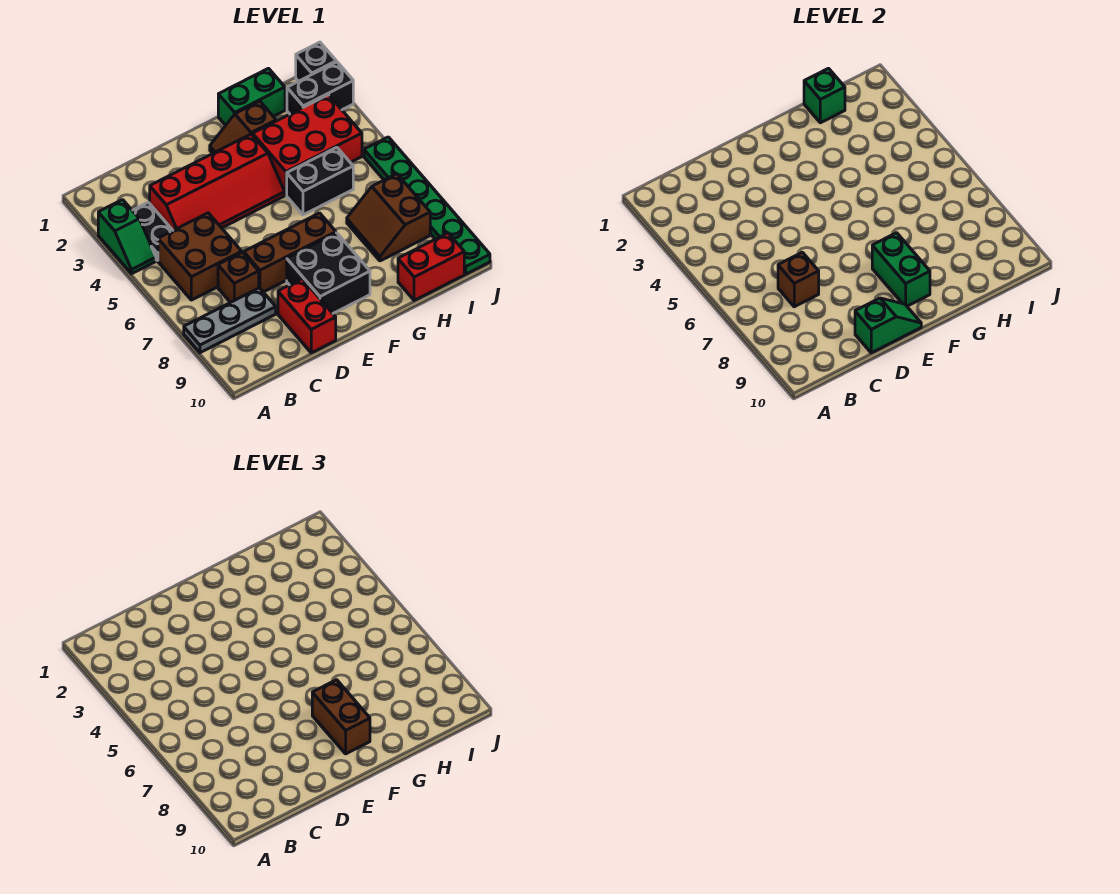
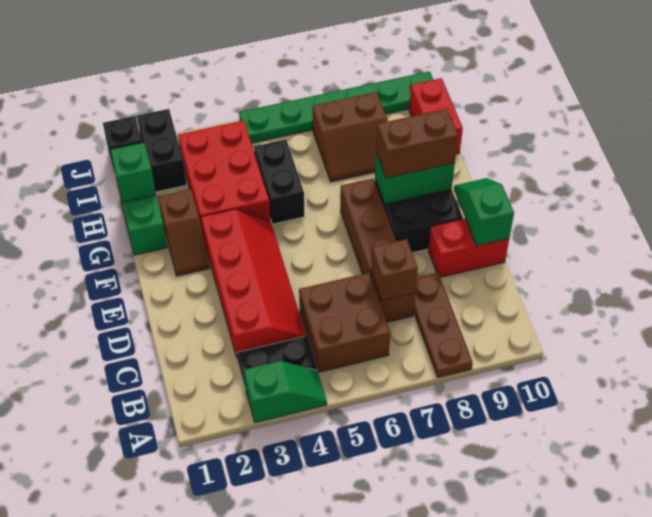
grey plate A8:C8 level 1 -> brown plate A8:C8 level 1

